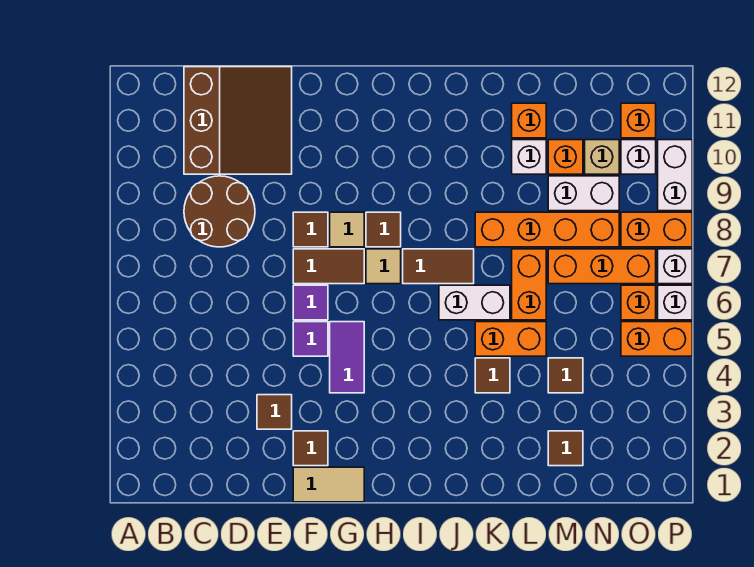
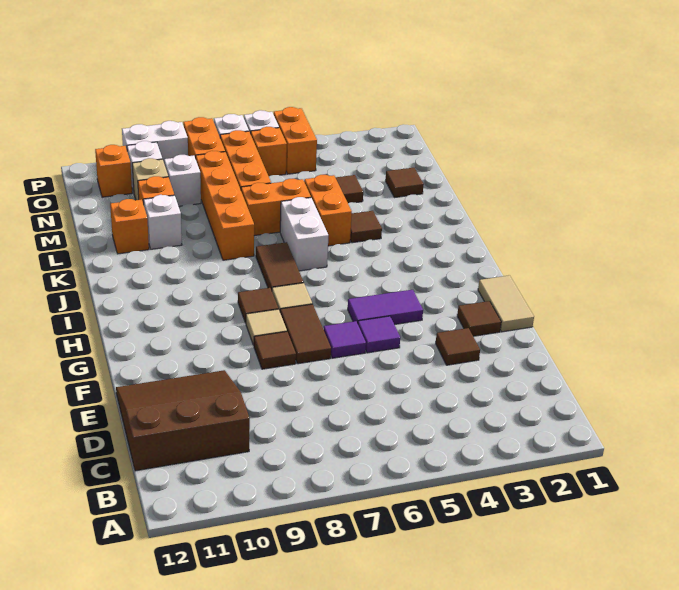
brown round brick C8:D9 level 1 -> none
white brick M9:N9 level 1 -> white brick N9 level 1

